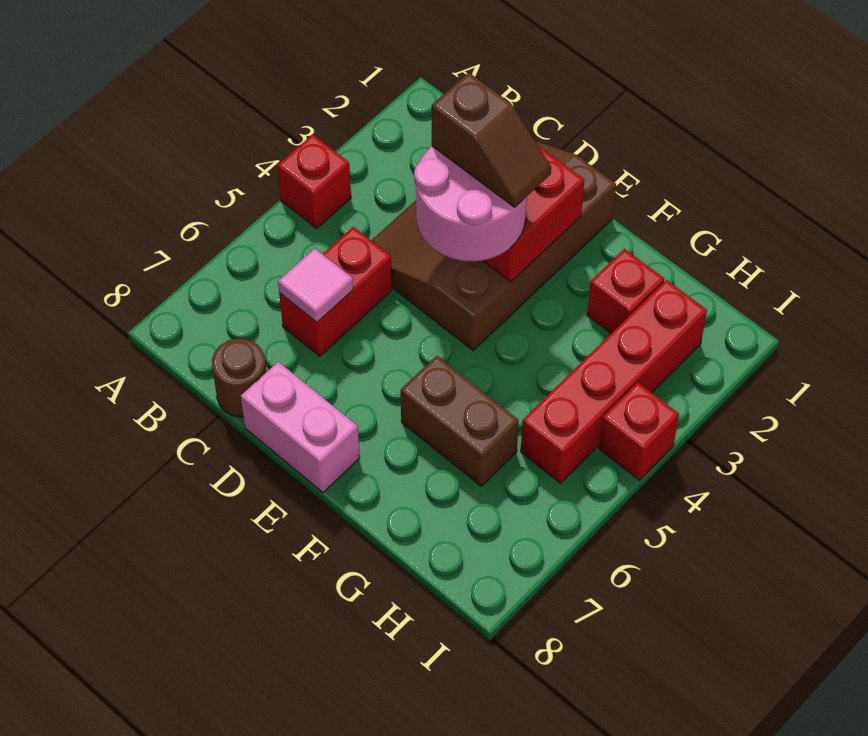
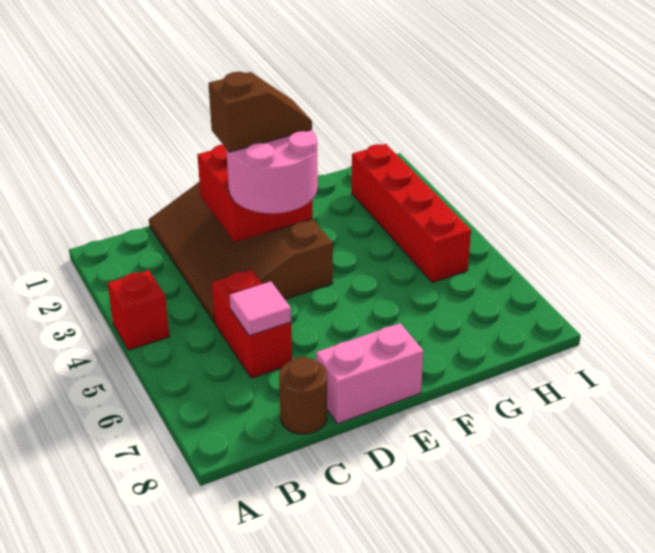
brown brick F6:G6 level 1 -> none
red brick G2 level 1 -> none
red brick I4 level 1 -> none

